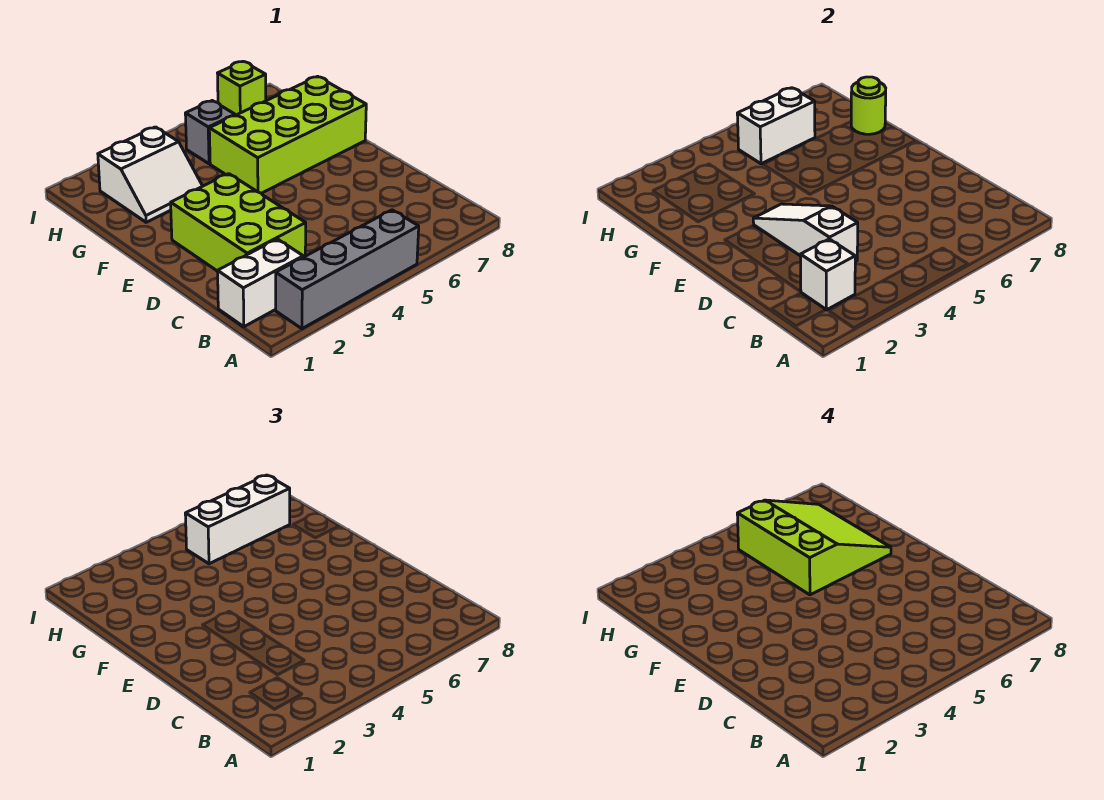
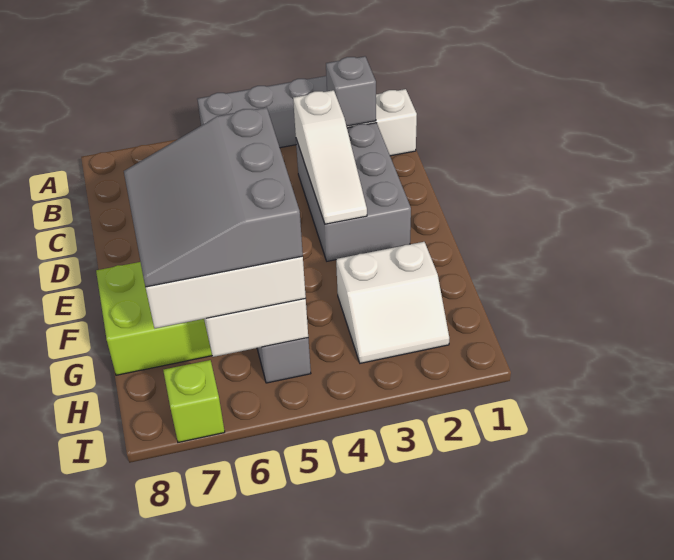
white brick B2 level 2 -> grey brick B2 level 2
lime brick C2:E3 level 1 -> grey brick C2:E3 level 1
lime slope F5:H7 level 4 top 5 -> grey slope F5:H7 level 4 top 5
white slope G2:H3 level 1 top H -> white slope G2:H3 level 1 top G
lime round brick G8 level 2 -> none

